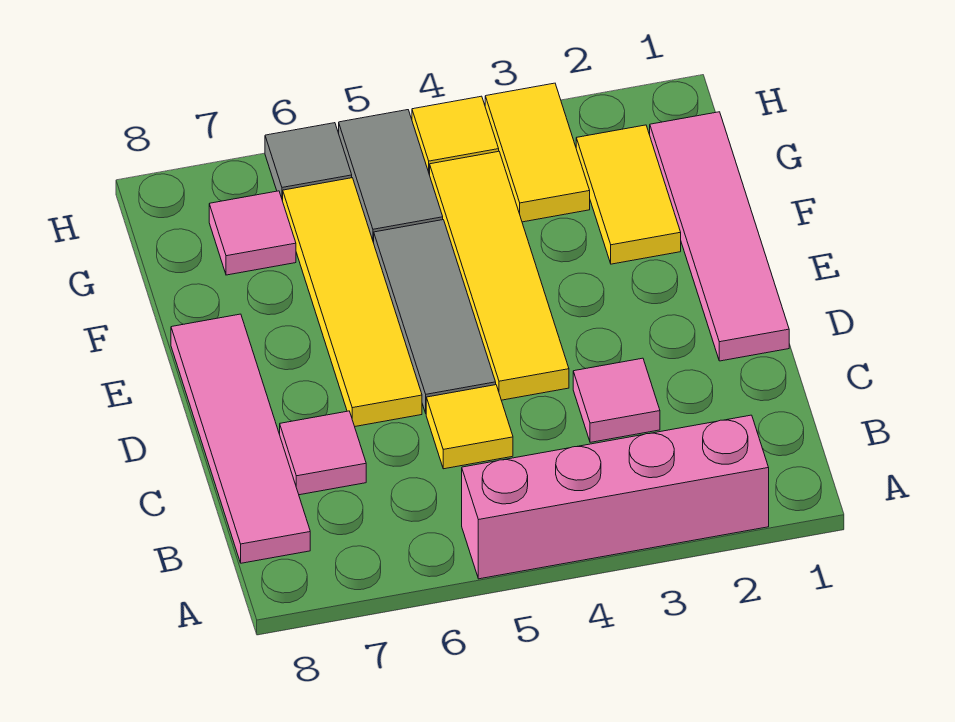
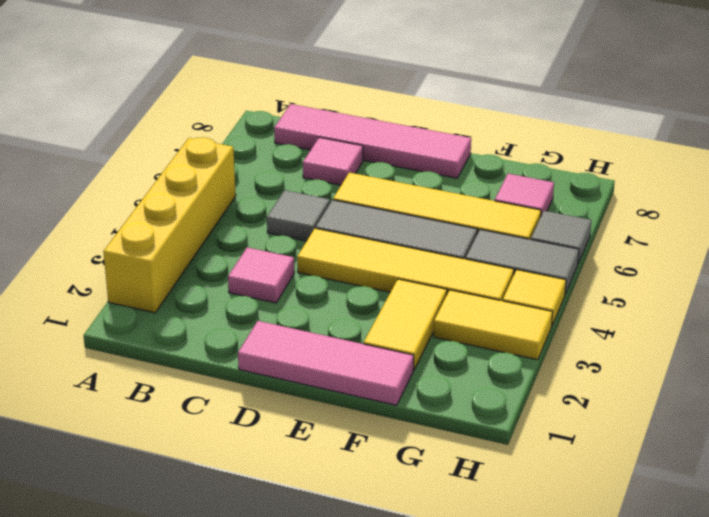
pink brick A2:A5 level 1 -> yellow brick A2:A5 level 1
yellow tile C5 level 1 -> grey tile C5 level 1
pink tile D1:G1 level 1 -> pink tile D1:F1 level 1
yellow tile F2:G2 level 1 -> yellow tile F2:F3 level 1

